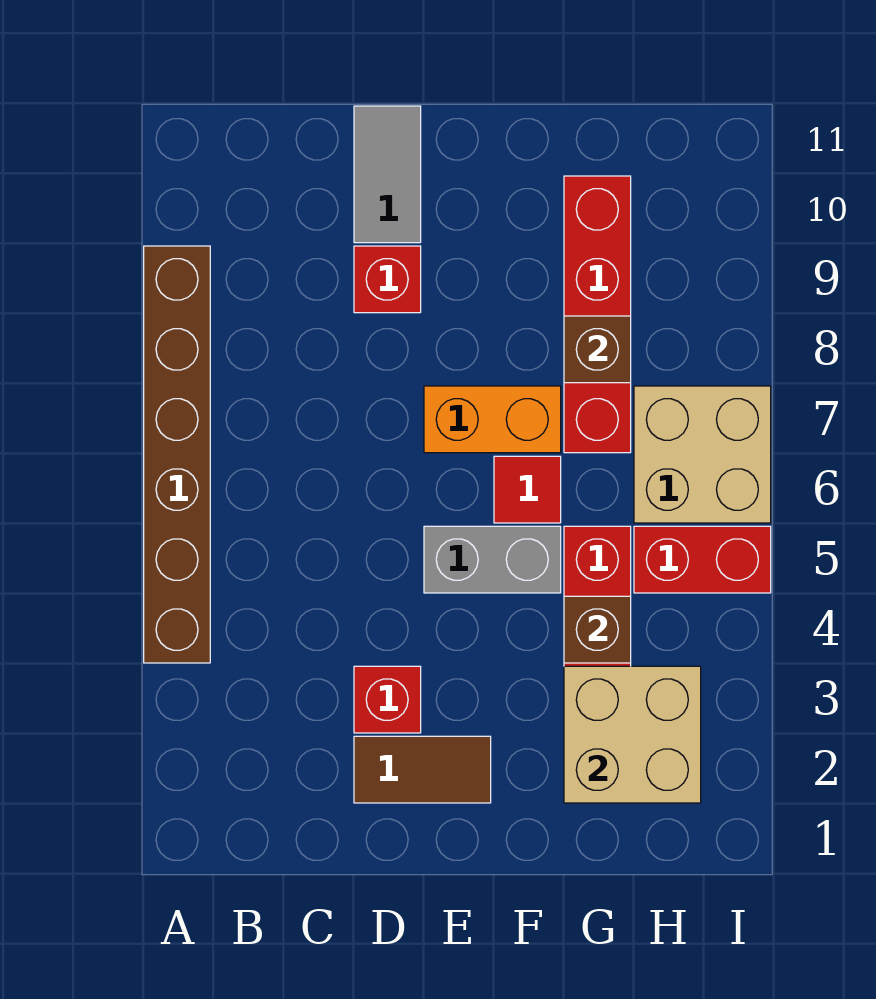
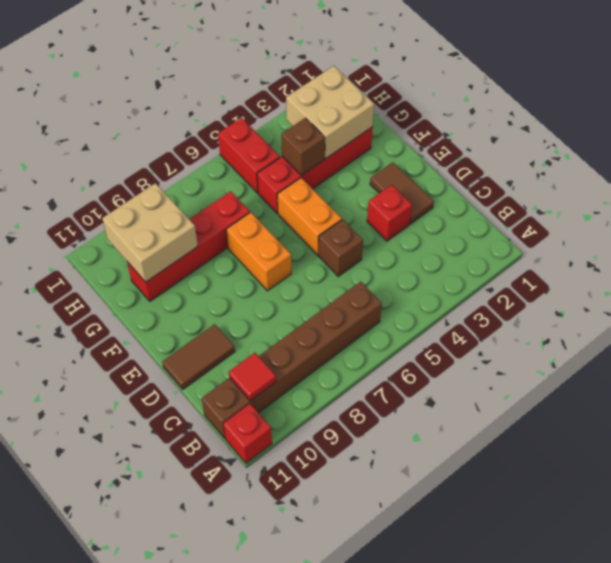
brown brick A4:A9 level 1 -> brown brick B6:B11 level 1
red brick D9 level 1 -> red brick A11 level 1
grey tile D10:D11 level 1 -> brown tile D10:D11 level 1
grey brick E5:F5 level 1 -> orange brick E5:F5 level 1
red tile F6 level 1 -> red tile B10 level 2
brown brick G8 level 2 -> brown brick D5 level 1
tan brick H6:I7 level 1 -> tan brick G9:H10 level 2

